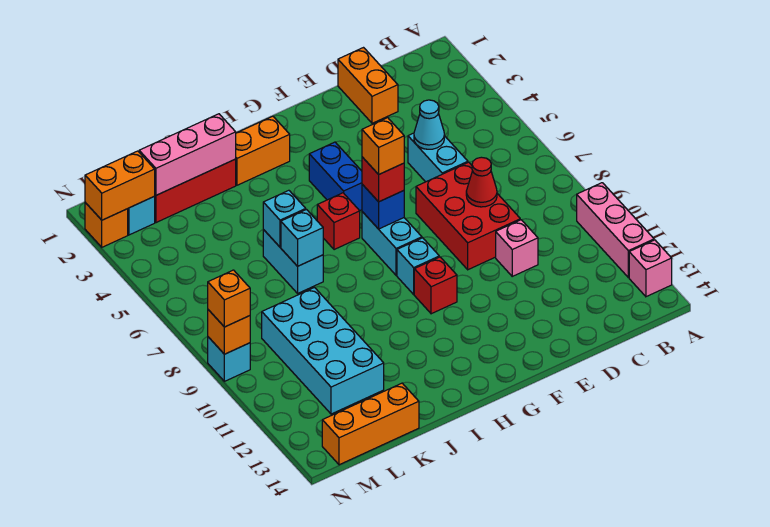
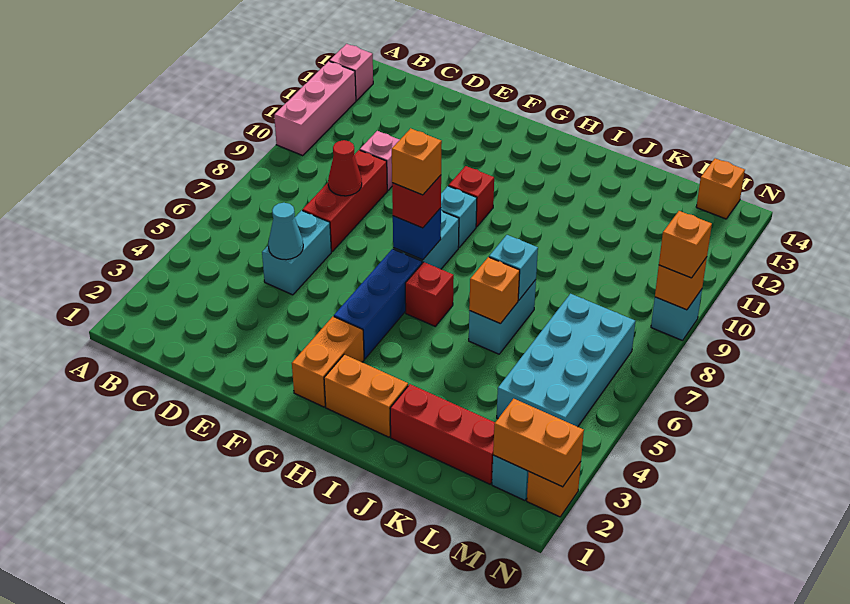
orange brick D1:D2 level 1 -> orange brick G2:G3 level 1
red brick D7:E9 level 1 -> red brick D7:D9 level 1
blue brick G4:G5 level 1 -> blue brick G4:G6 level 1
pink brick J2:L2 level 2 -> none
cyan brick J6 level 2 -> orange brick J6 level 2
cyan brick K9:L12 level 1 -> cyan brick L4:M7 level 1
orange brick K14:M14 level 1 -> orange brick M14 level 1

